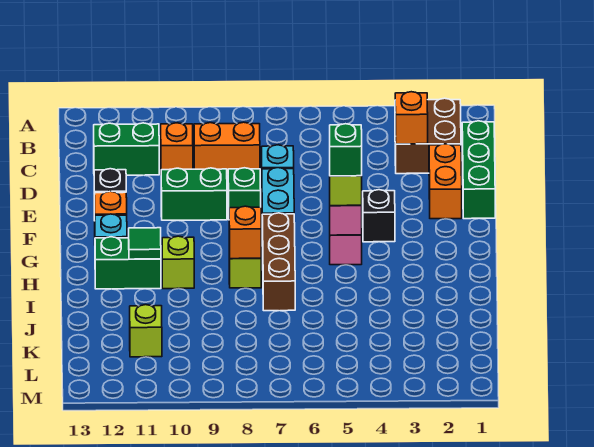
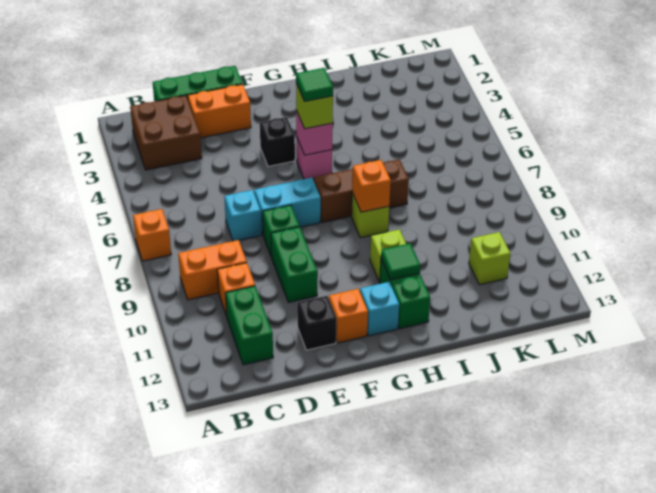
orange brick C3 level 2 -> orange brick A7 level 1
orange brick C8:C9 level 1 -> orange brick B9:C9 level 1
green brick G5 level 4 -> green tile G5 level 4

